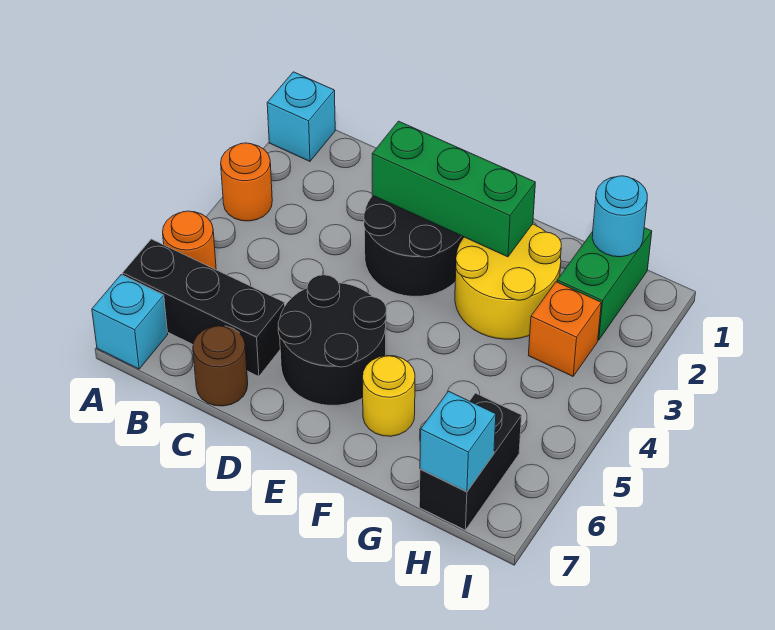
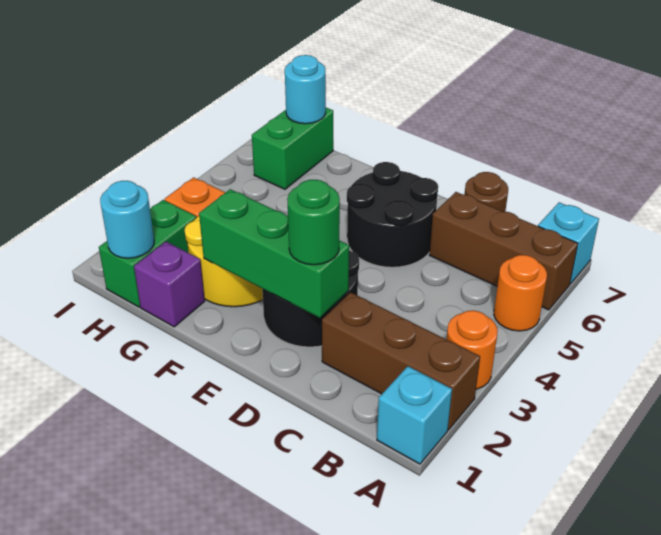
none -> brown brick A2:C2 level 1
black brick A6:C6 level 1 -> brown brick A6:C6 level 1
none -> green round brick D2 level 3
yellow round brick F6 level 1 -> none
none -> purple brick G1 level 1
black brick H6:H7 level 1 -> green brick H6:H7 level 1
cyan brick H7 level 2 -> cyan round brick H7 level 2

